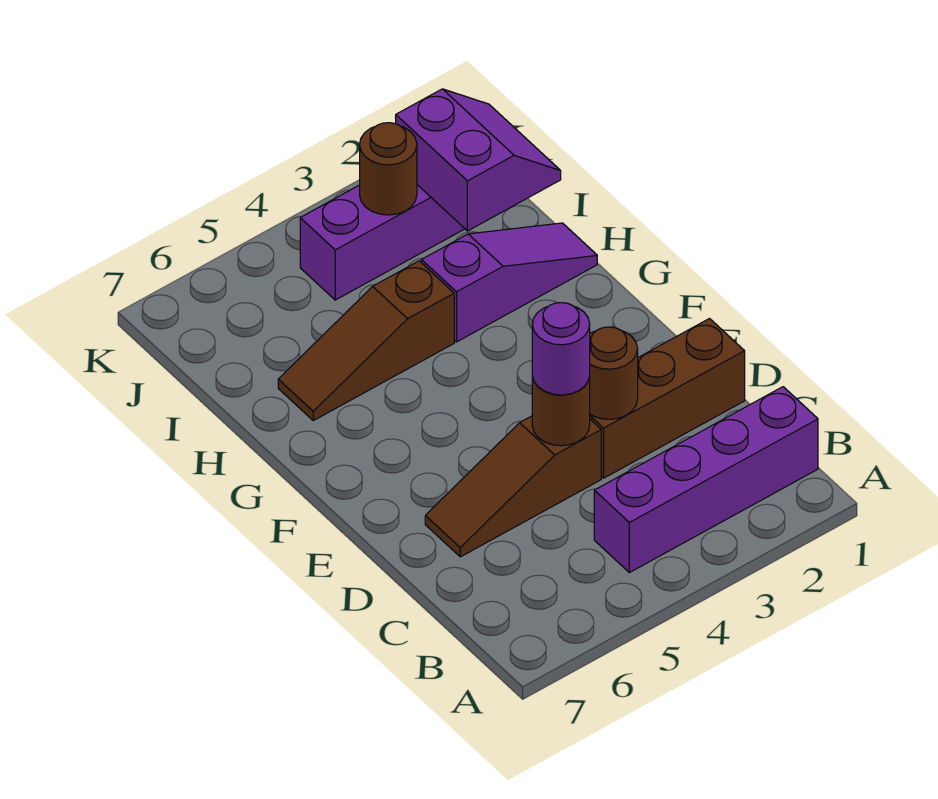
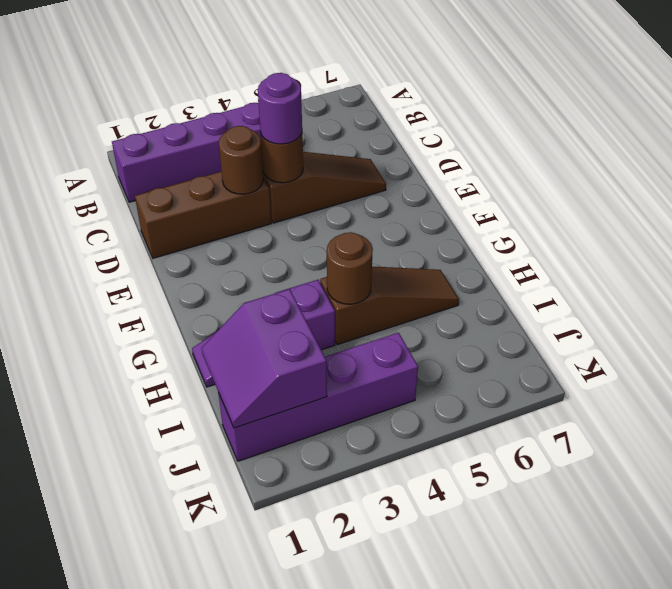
brown round brick J3 level 2 -> brown round brick H4 level 2

